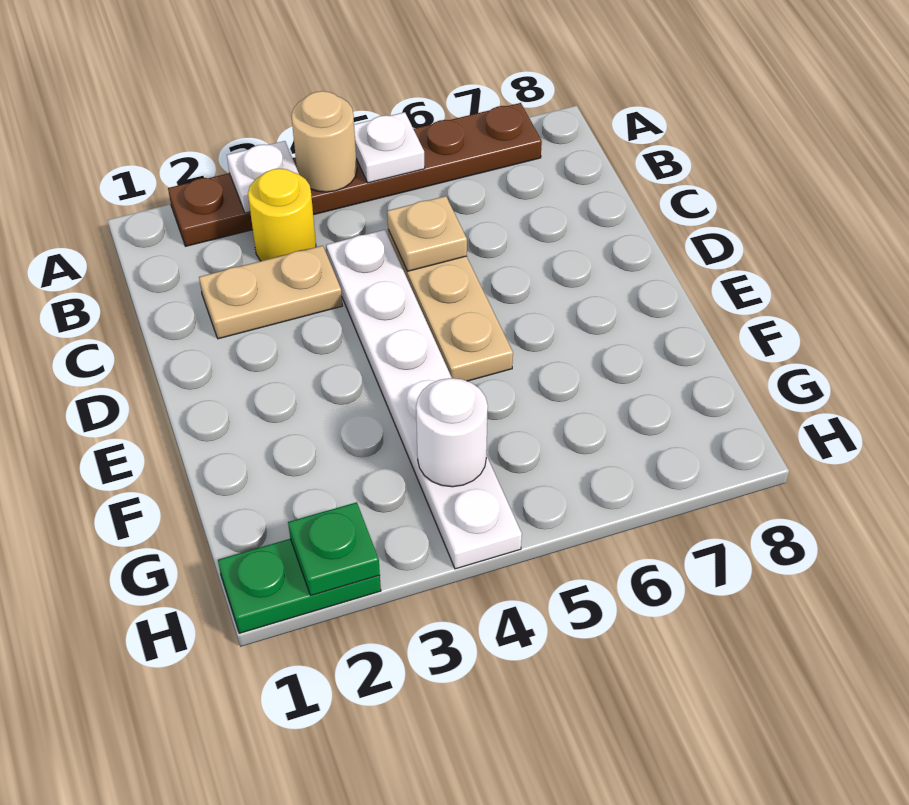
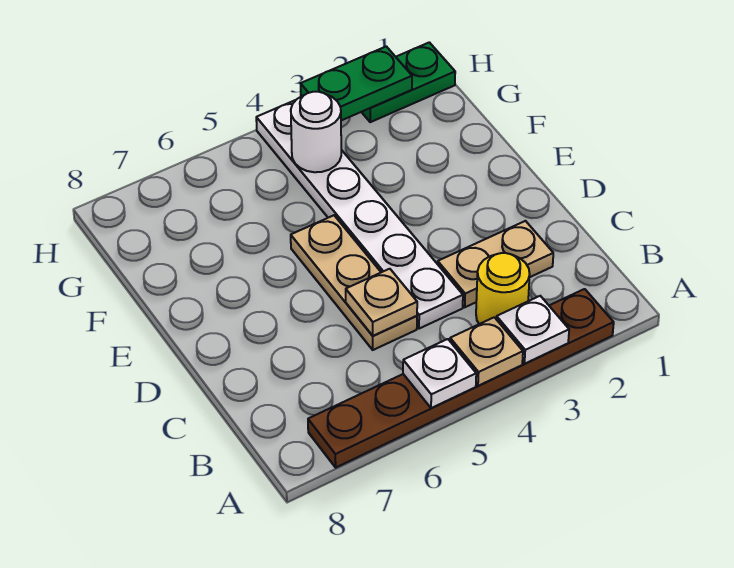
tan round brick A4 level 2 -> tan plate A4 level 2
green plate H2 level 2 -> green plate H2:H3 level 2

